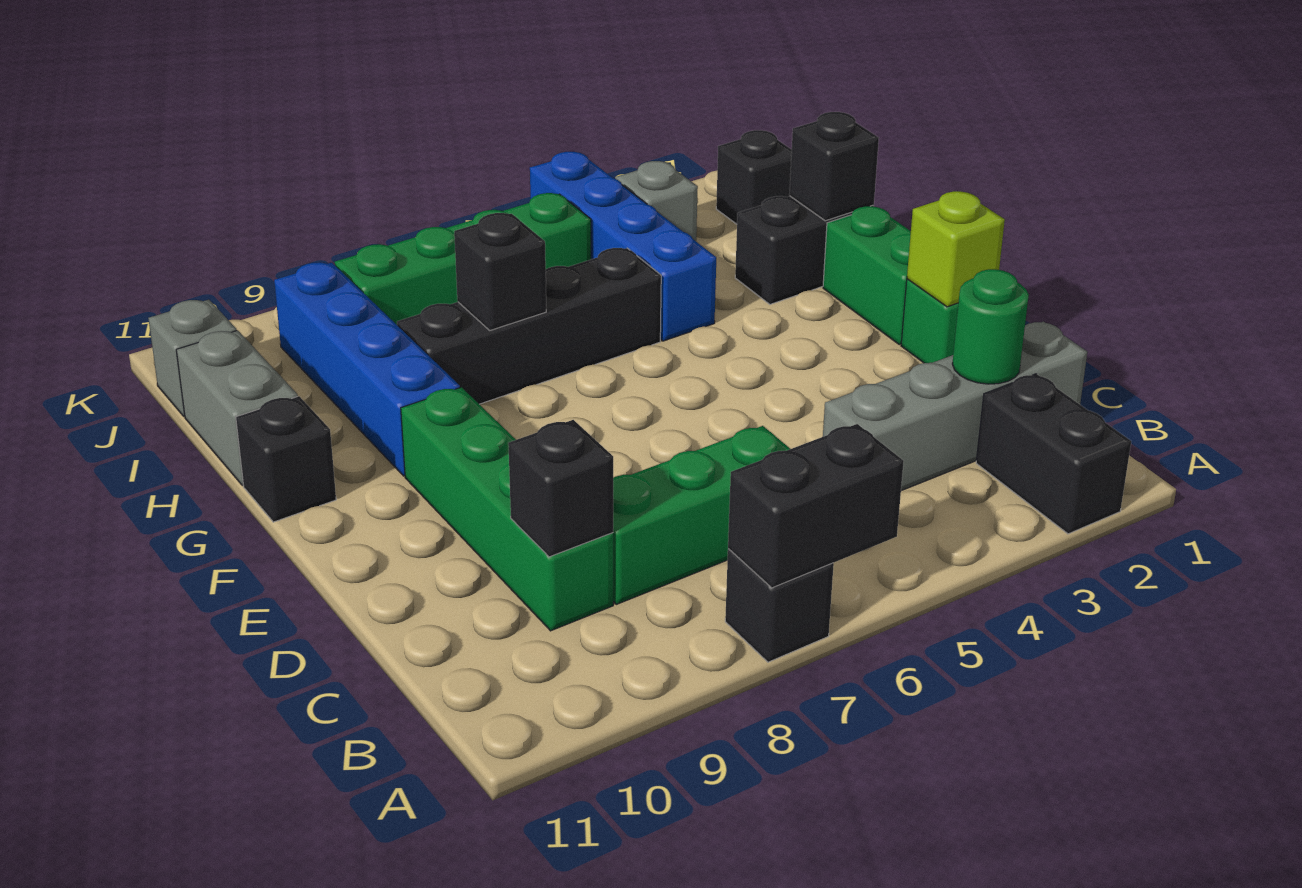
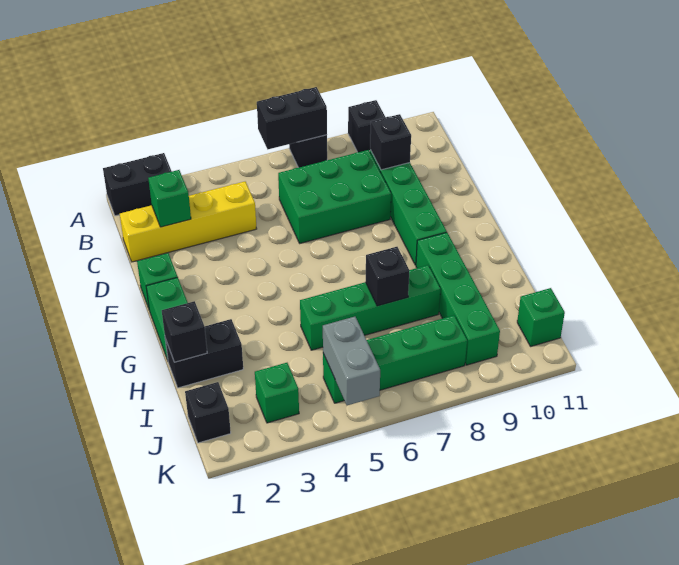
black brick A2:B2 level 1 -> black brick A1:A2 level 1
grey brick C1:C4 level 1 -> yellow brick C1:C4 level 1
green round brick C2 level 2 -> green brick C2 level 2
green brick C6:C8 level 1 -> green brick C6:D8 level 1
lime brick E1 level 2 -> none
blue brick G9:J9 level 1 -> green brick G9:J9 level 1
black brick G11 level 1 -> black brick A9 level 1
blue brick H4:K4 level 1 -> none
black brick H5:H8 level 1 -> green brick H5:H8 level 1
grey brick H11:I11 level 1 -> grey brick J5:K5 level 2
grey brick J3 level 1 -> green brick J3 level 1
grey brick J11 level 1 -> green brick J11 level 1

